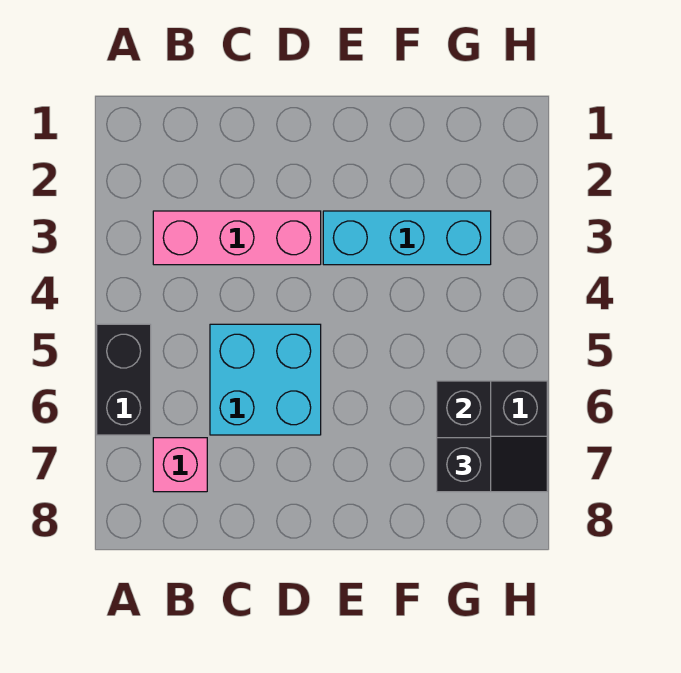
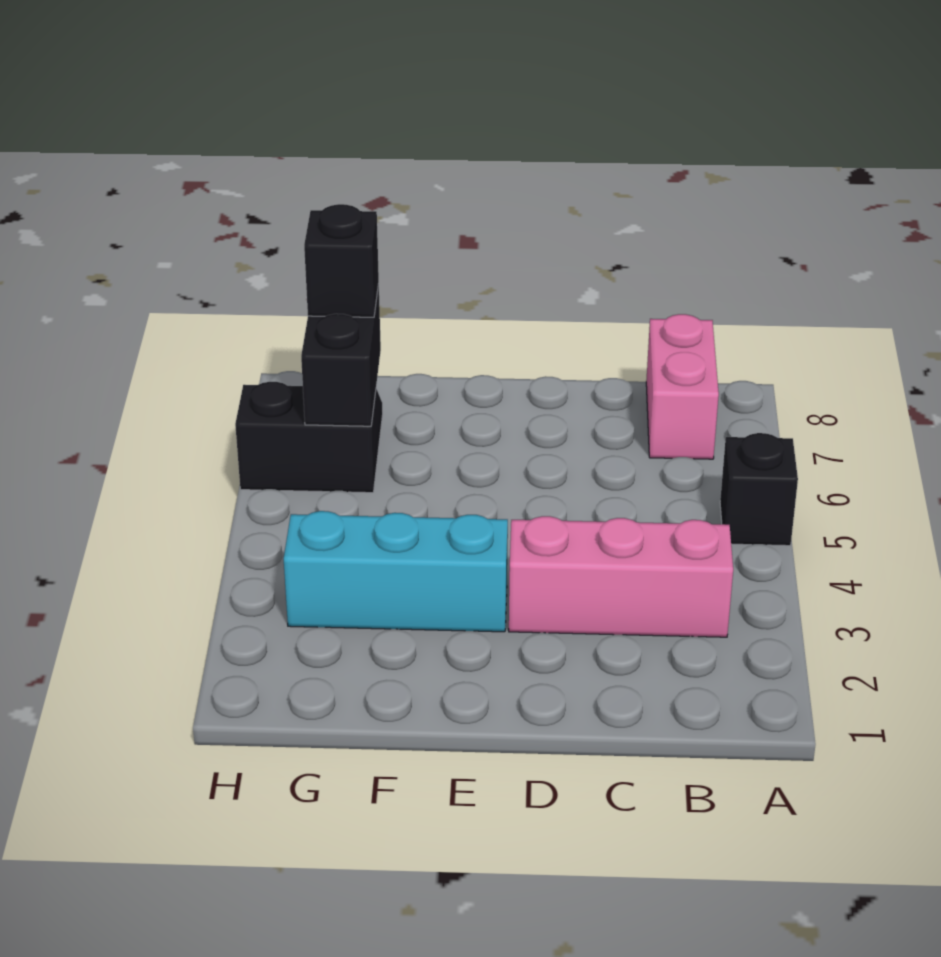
black brick A5:A6 level 1 -> black brick A5 level 1
pink brick B7 level 1 -> pink brick B7:B8 level 1
cyan brick C5:D6 level 1 -> none

